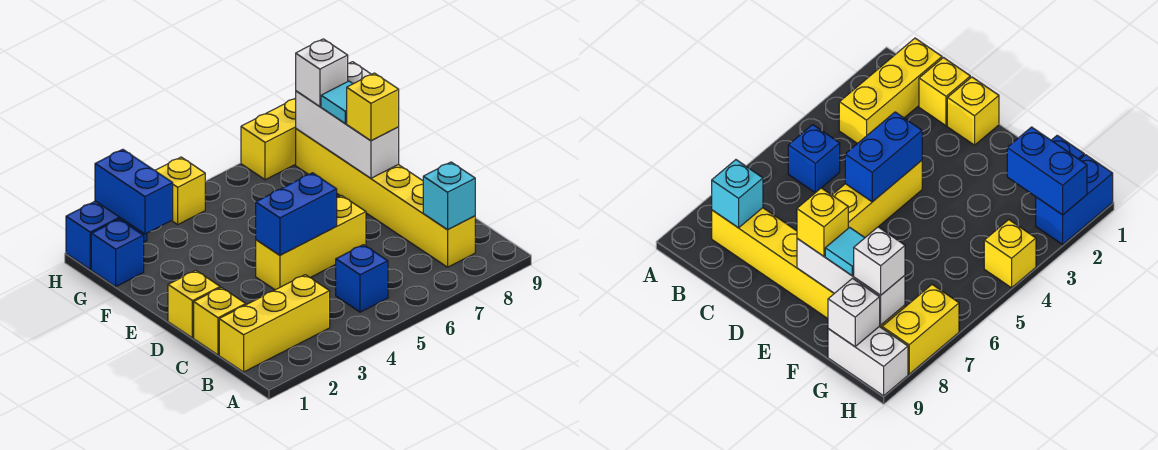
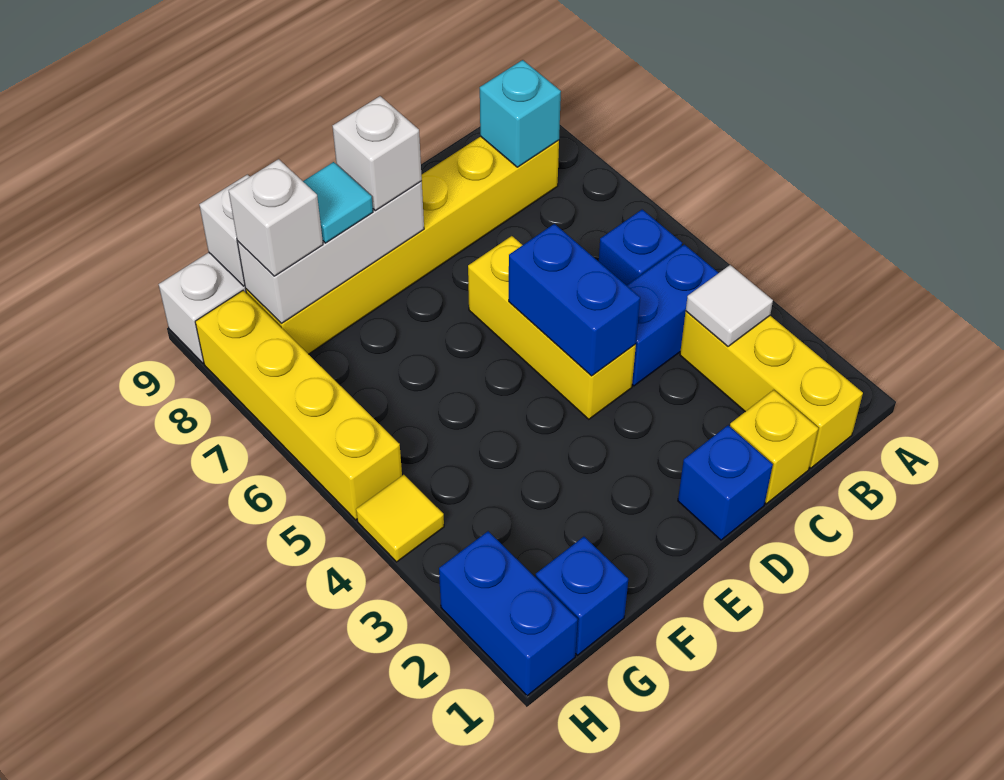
none -> white tile B3 level 2
yellow brick D1 level 1 -> blue brick D1 level 1
yellow brick E8 level 3 -> white brick E8 level 3
blue brick G2:H2 level 2 -> blue brick B4:C4 level 1
yellow brick H4 level 1 -> yellow tile H4 level 1
yellow brick H7:H8 level 1 -> yellow brick H5:H8 level 1

